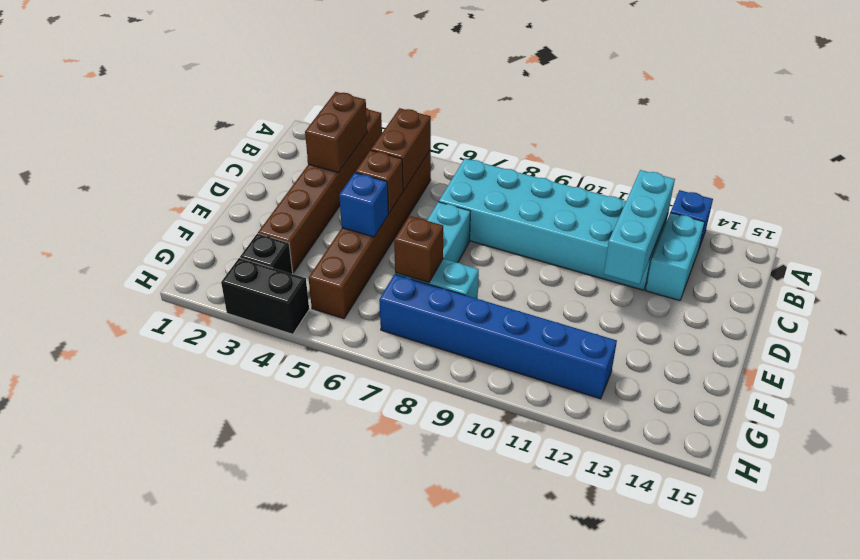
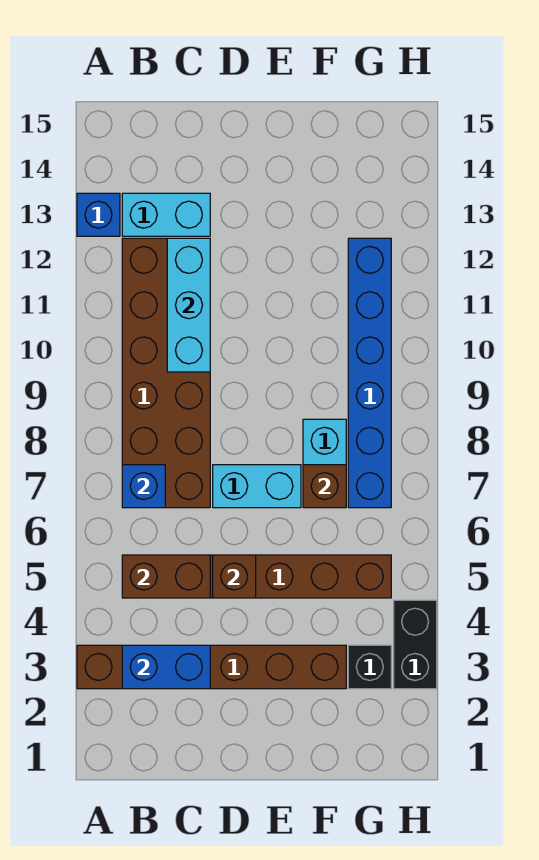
brown brick B3:C3 level 2 -> blue brick B3:C3 level 2
cyan brick B7:C12 level 1 -> brown brick B7:C12 level 1
cyan brick B12:D12 level 2 -> cyan brick C10:C12 level 2
blue brick E5 level 2 -> blue brick B7 level 2

